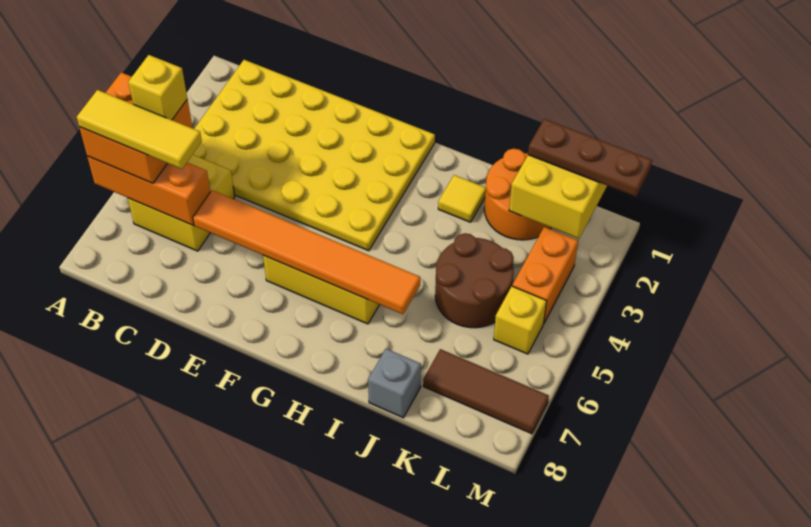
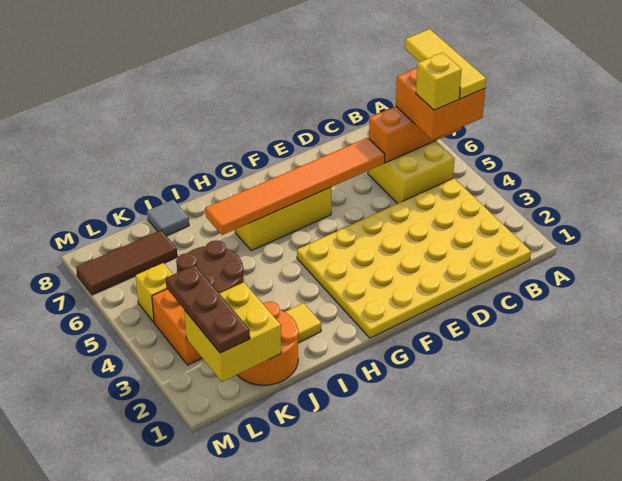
yellow tile A6:C6 level 4 -> yellow tile A5:A7 level 4
grey brick J8 level 1 -> grey tile J8 level 1
brown plate K1:M1 level 3 -> brown plate L1:L3 level 3

